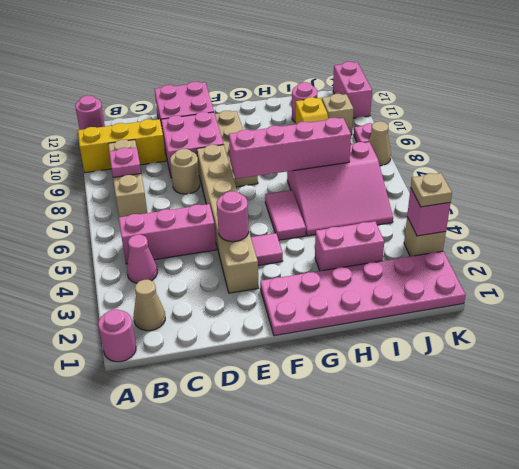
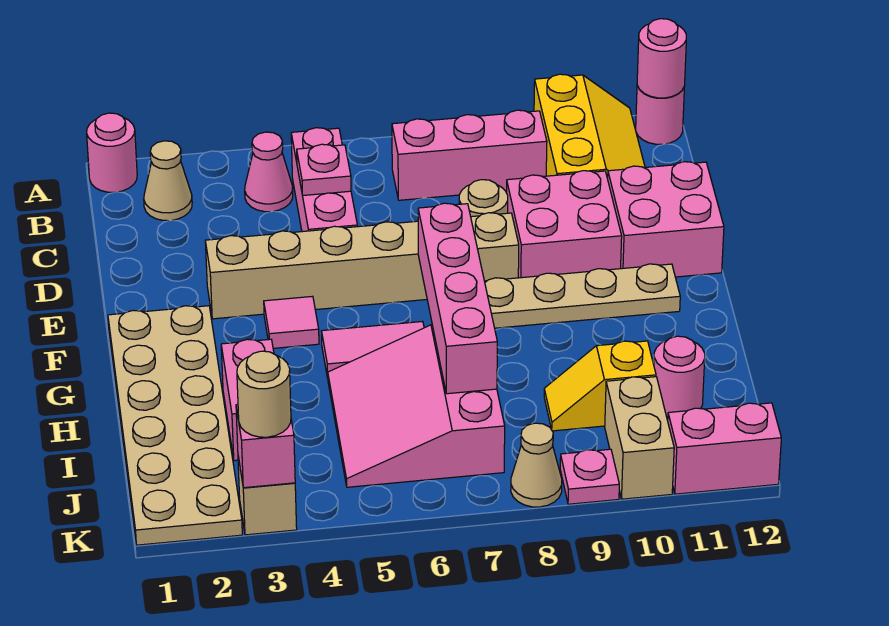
tan brick B7:B9 level 1 -> pink brick B7:B9 level 1
pink plate B8 level 2 -> pink plate C5 level 2
pink round brick E4 level 2 -> pink round brick A12 level 2
pink plate F1:K2 level 1 -> tan plate F1:K2 level 1
tan brick J10 level 1 -> tan brick J10:K10 level 1
tan plate K3 level 3 -> tan round brick K3 level 3

